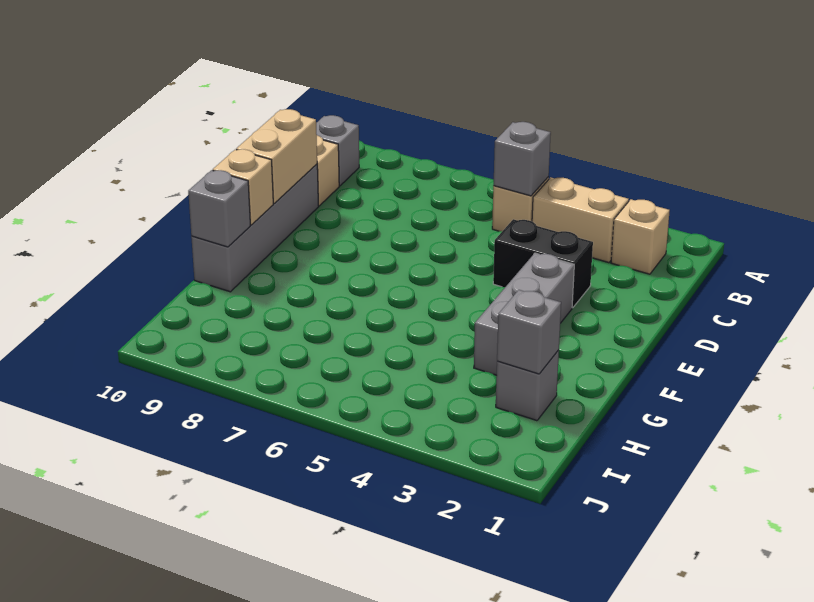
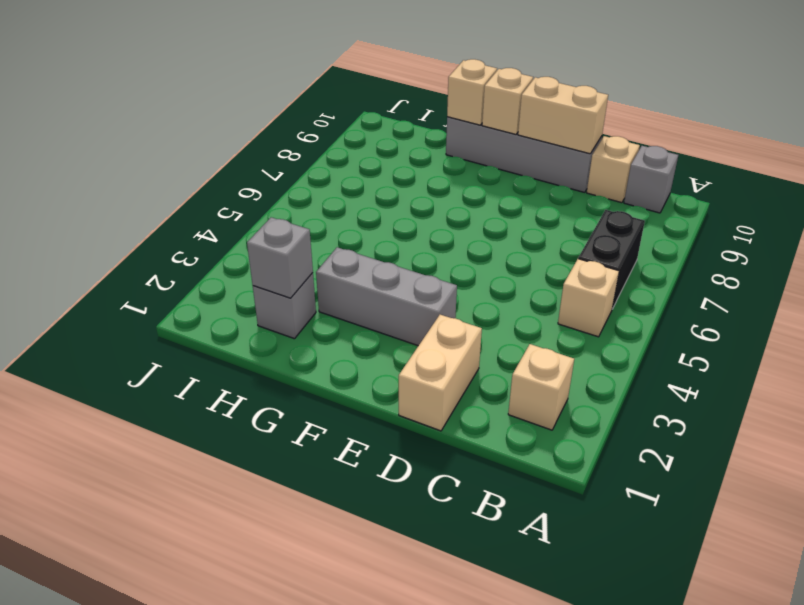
tan brick B3:B4 level 1 -> tan brick D1:D2 level 1
grey brick B5 level 2 -> none
black brick D3:D4 level 1 -> black brick B6:B7 level 1
grey brick G10 level 2 -> tan brick G10 level 2

